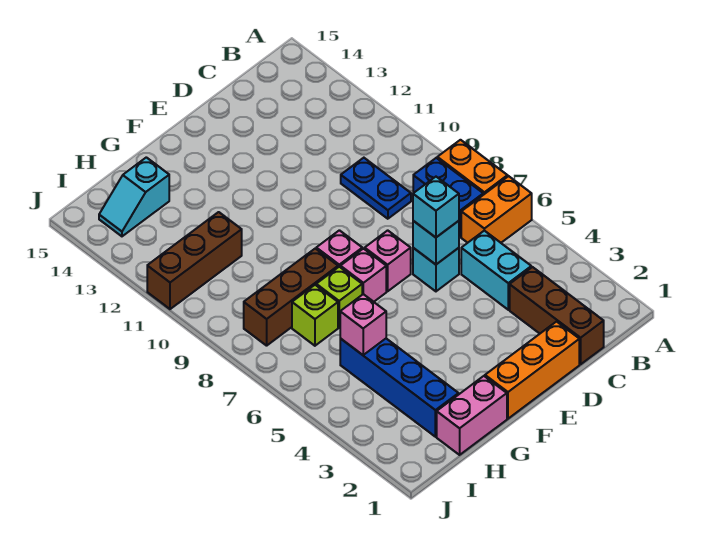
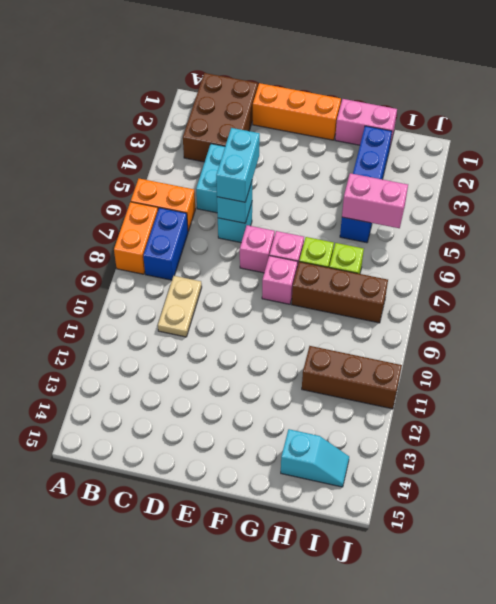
brown brick C1:C3 level 1 -> brown brick B1:C3 level 1
blue plate C9:C10 level 1 -> tan plate C9:C10 level 1
cyan brick D6 level 3 -> cyan brick D5:D6 level 3
pink brick H5 level 2 -> pink brick H5:I5 level 2

